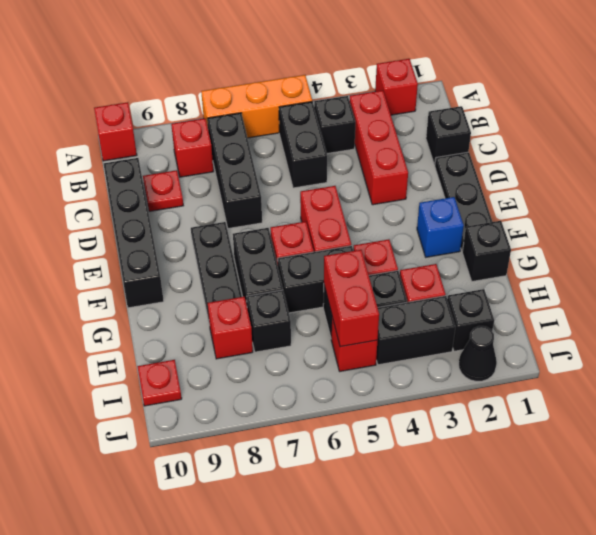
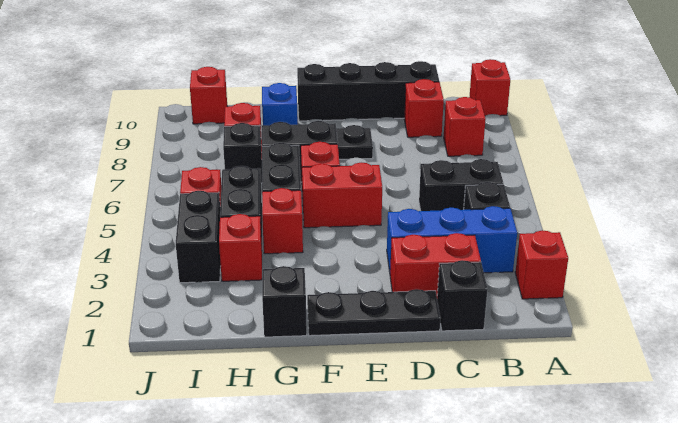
orange brick A5:A7 level 1 -> none
red brick B3:D3 level 1 -> blue brick B3:D3 level 1
black brick B7:D7 level 1 -> none
red plate C9 level 1 -> red brick C9 level 1
blue brick F2 level 1 -> blue brick G9 level 1
red brick H5:I5 level 2 -> red brick C2:D2 level 1
black brick I2 level 1 -> none
red plate I10 level 1 -> red brick I10 level 1
black cone J2 level 1 -> none

